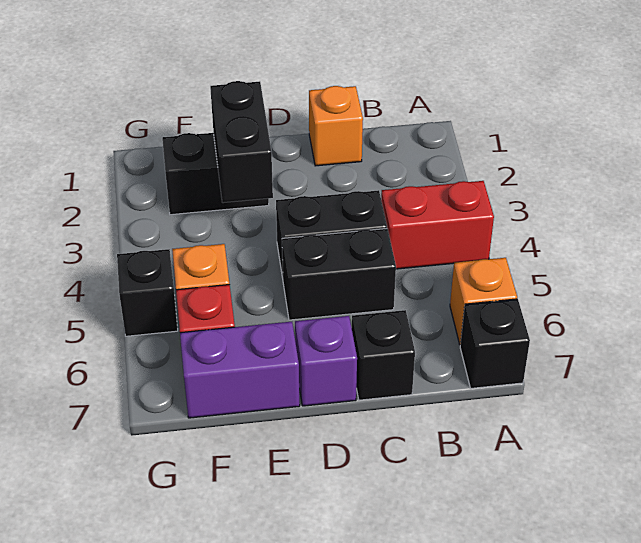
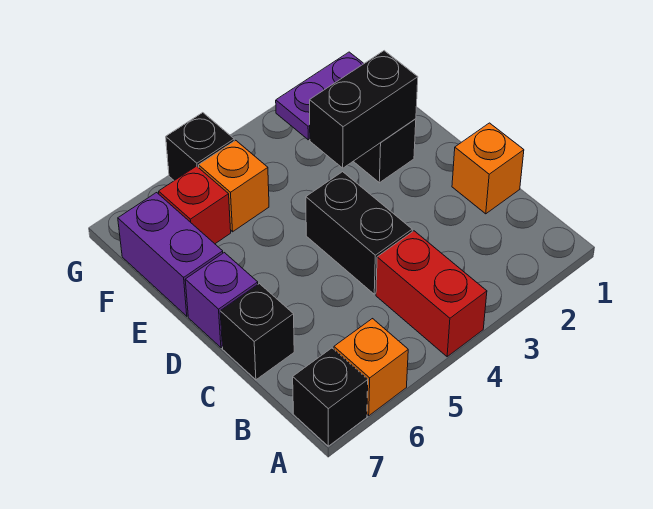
black brick C5:D5 level 1 -> none
none -> purple plate F2:F3 level 2

